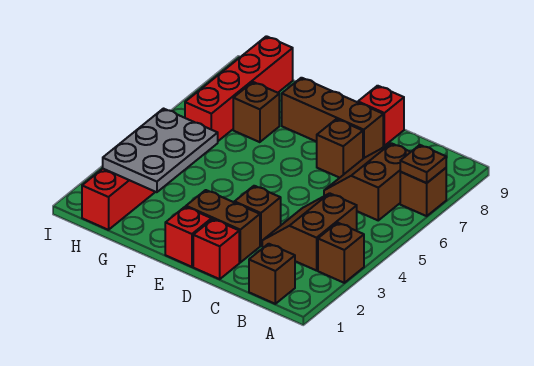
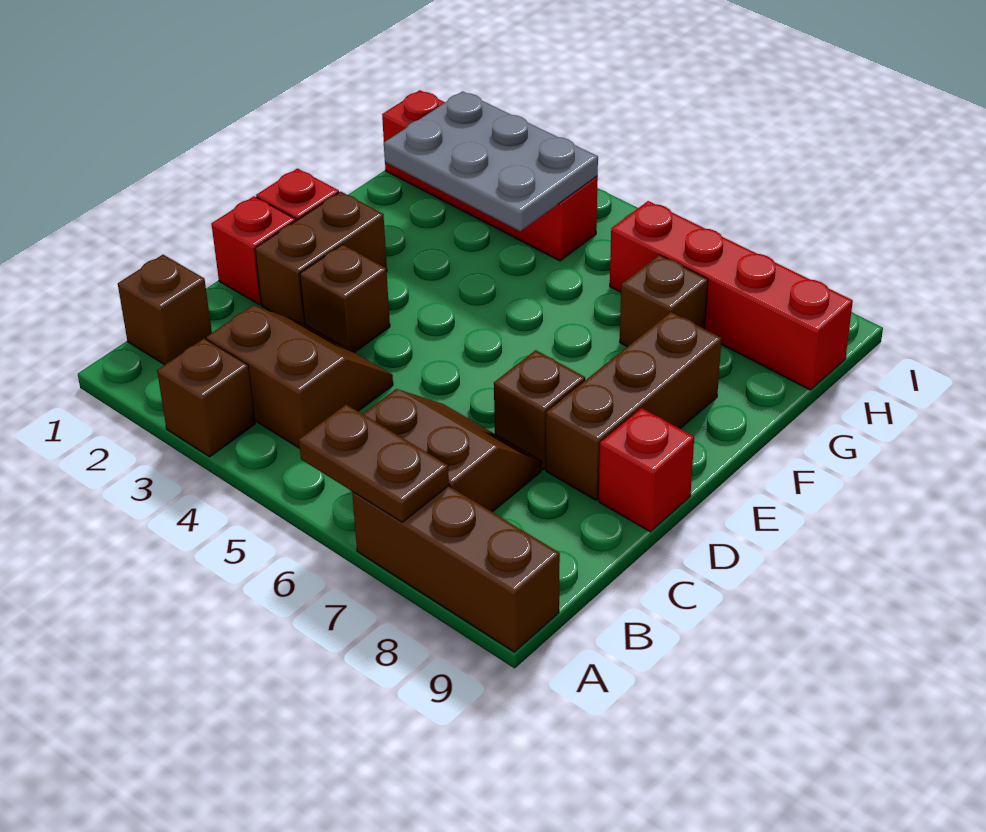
brown brick A7 level 1 -> brown brick A7:A9 level 1
brown plate A7 level 2 -> brown plate A6:A7 level 2

